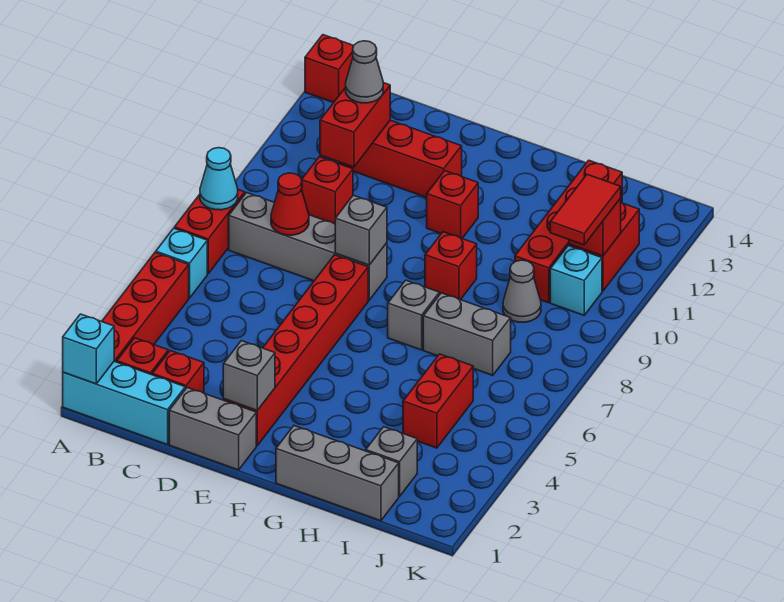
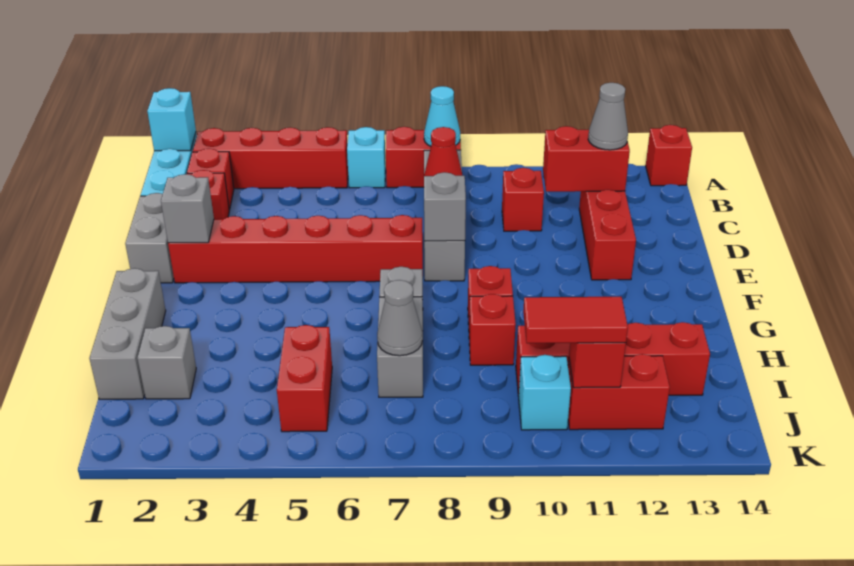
red brick F11 level 1 -> red brick H9 level 1
red brick I4:I5 level 1 -> red brick I5:J5 level 1
grey cone I9 level 1 -> grey cone I7 level 2

